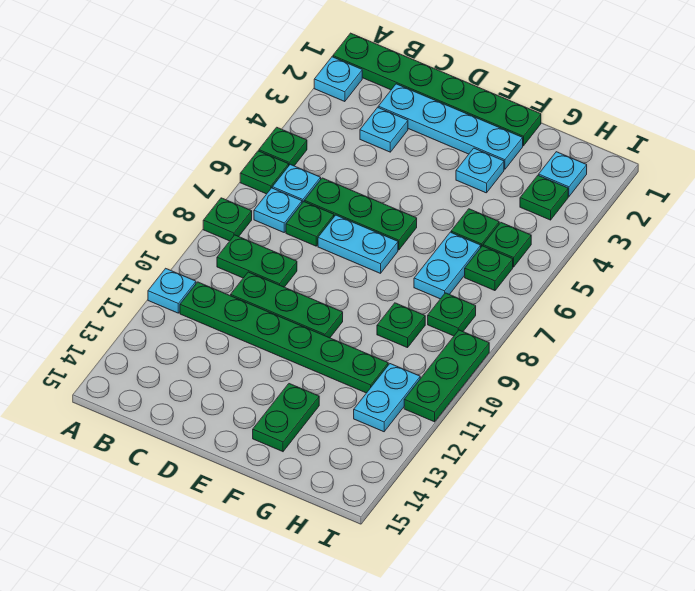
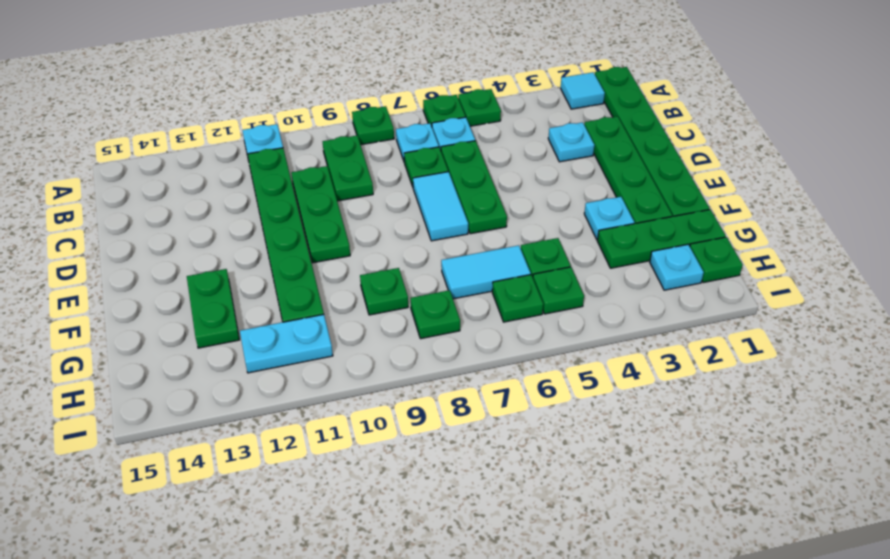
cyan plate A2 level 1 -> cyan tile A2 level 1
cyan plate C2:F2 level 1 -> green plate C2:F2 level 1
cyan plate D7:E7 level 1 -> cyan tile D7:E7 level 1
green plate F13:F14 level 1 -> green plate F13:G13 level 1
cyan plate G6:G7 level 1 -> cyan tile G6:G7 level 1
green plate H3 level 1 -> green plate H1 level 1
green plate I9:I11 level 1 -> green plate G1:G3 level 1

